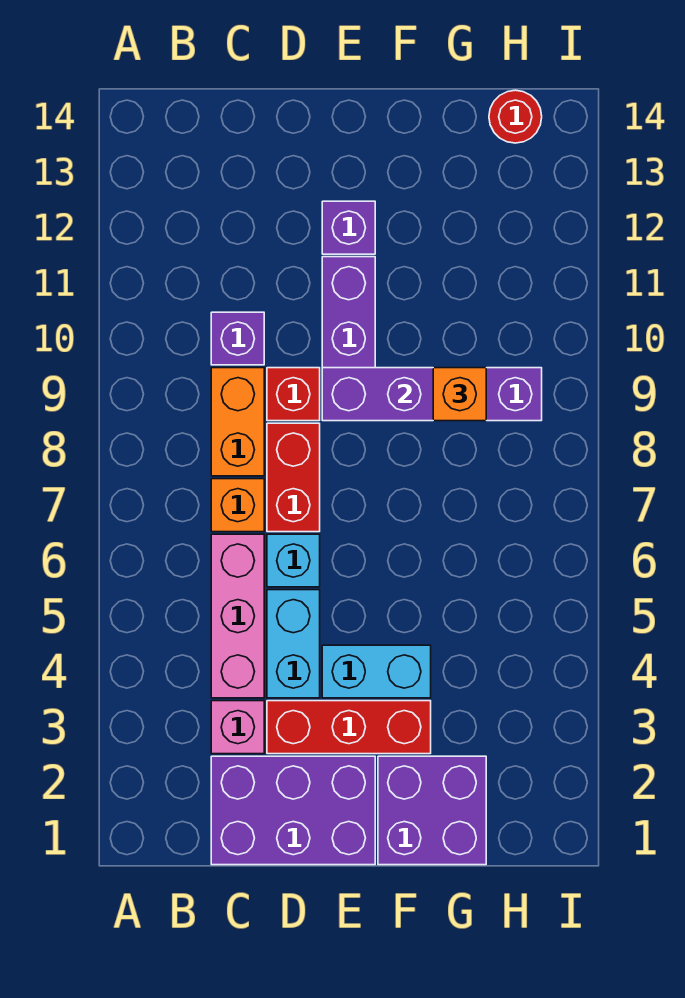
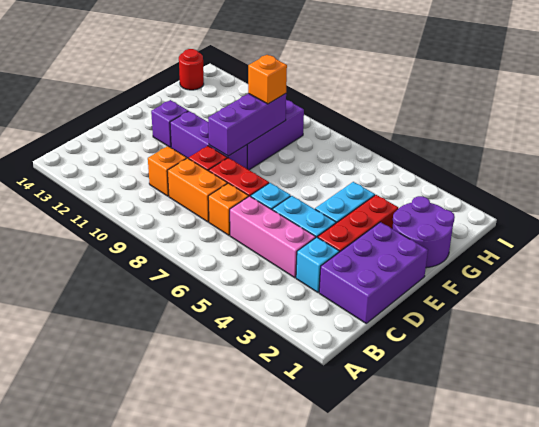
pink brick C3 level 1 -> cyan brick C3 level 1
purple brick C10 level 1 -> orange brick C10 level 1
purple brick F1:G2 level 1 -> purple round brick F1:G2 level 1

